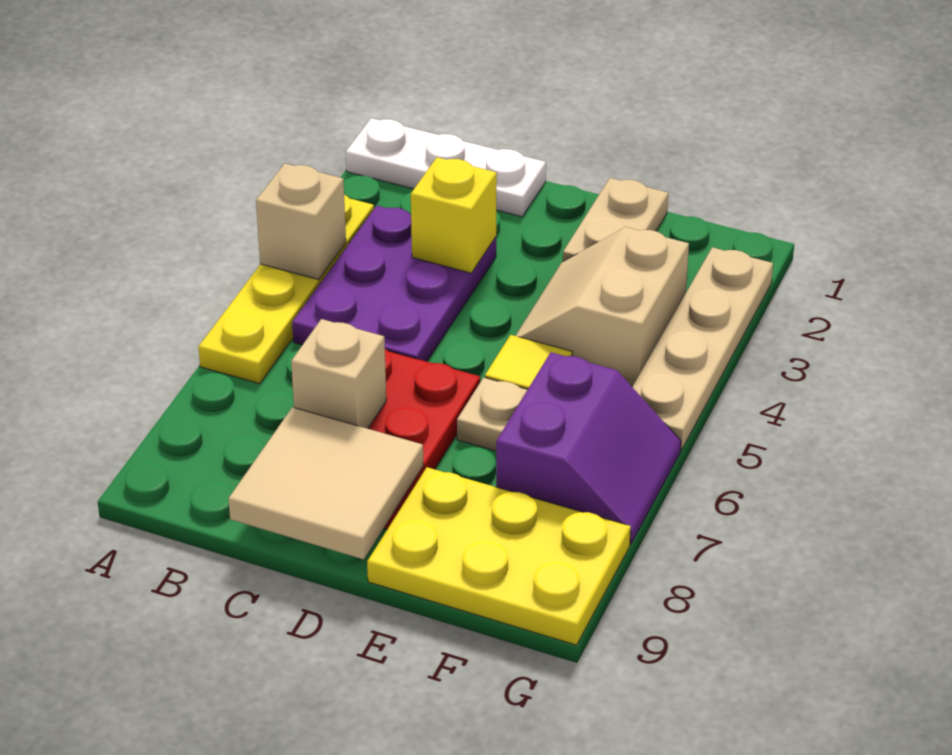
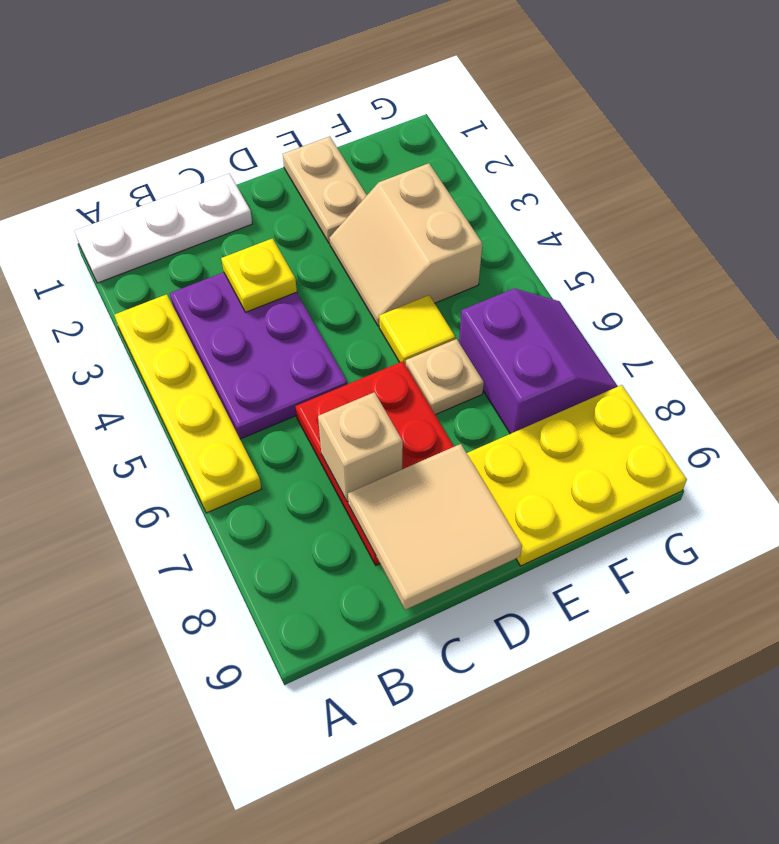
tan brick A4 level 2 -> none
yellow brick C3 level 2 -> yellow plate C3 level 2
tan plate G2:G5 level 1 -> none

